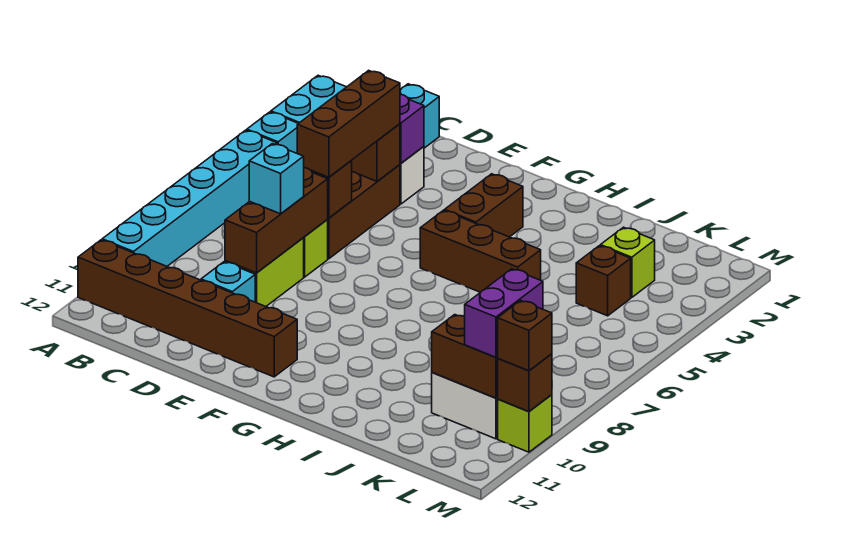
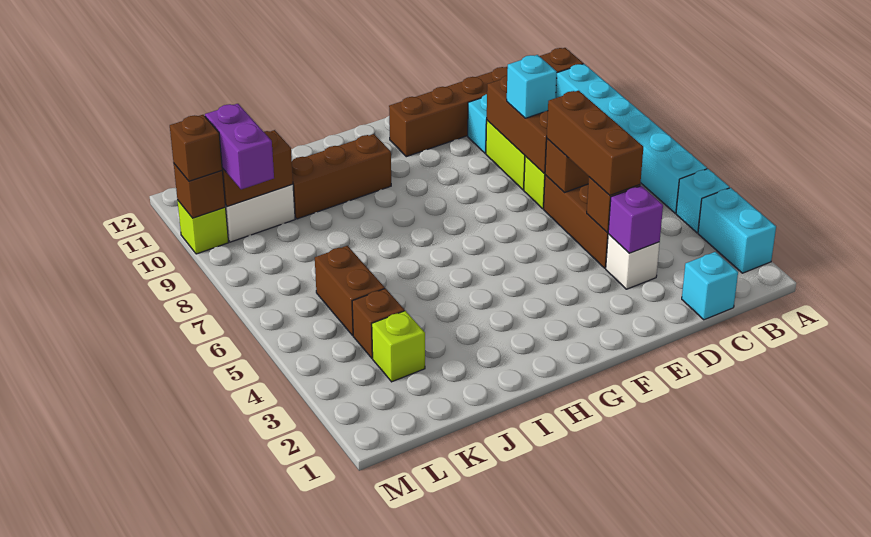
brown brick G3:G4 level 1 -> brown brick K5:K6 level 1
brown brick G5:I5 level 1 -> brown brick H10:J10 level 1

